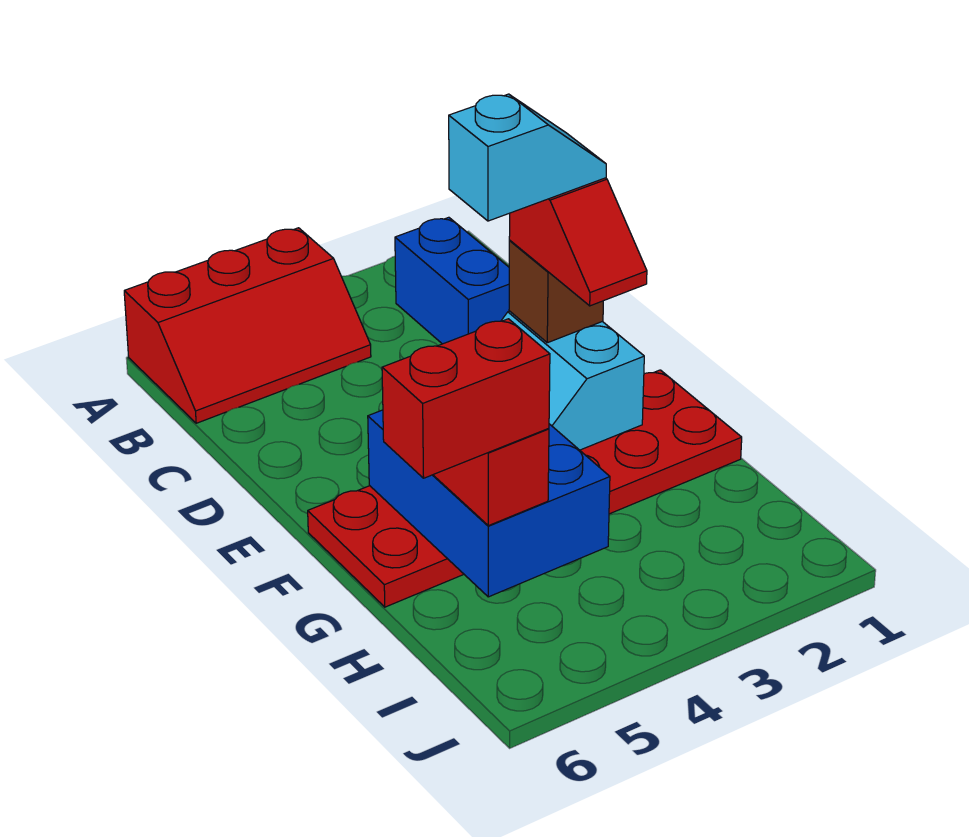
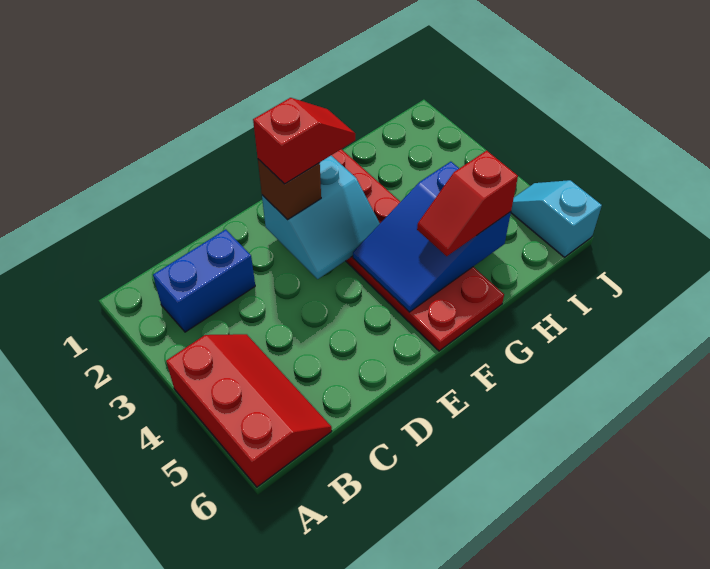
cyan slope E2:E3 level 5 top 3 -> cyan slope J5:J6 level 1 top 6
blue brick F4:H5 level 2 -> blue slope F4:H5 level 2 top H
red brick H5:H6 level 4 -> none

